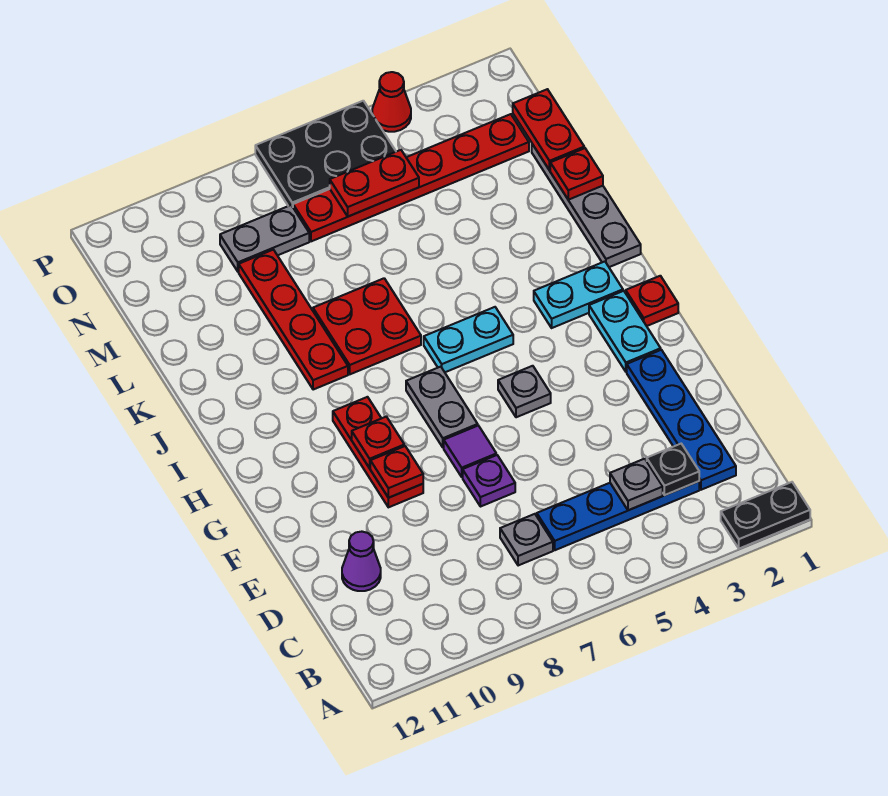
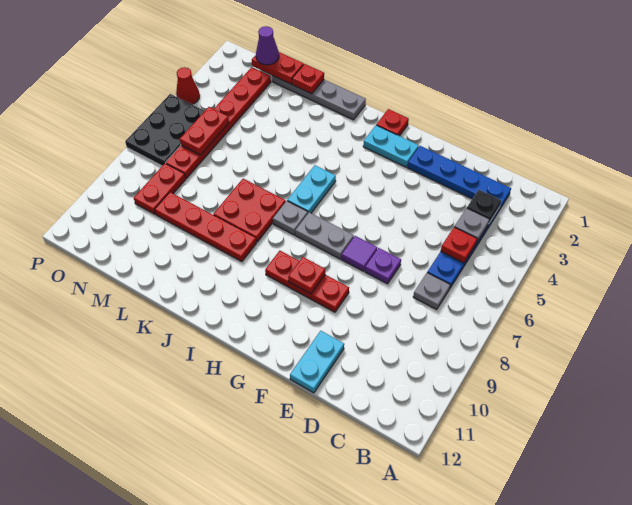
black plate A1:A2 level 1 -> none
purple cone D11 level 1 -> purple cone N1 level 3
red plate F9 level 2 -> red plate C5 level 2
grey plate G5 level 1 -> grey plate I7 level 1
cyan plate I2:I3 level 1 -> cyan plate E11:E12 level 1
grey plate N8:N9 level 1 -> red plate N8:N9 level 1

